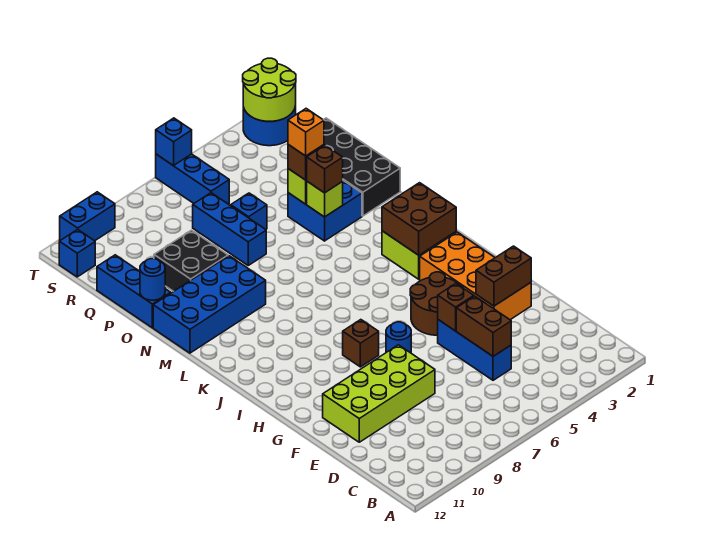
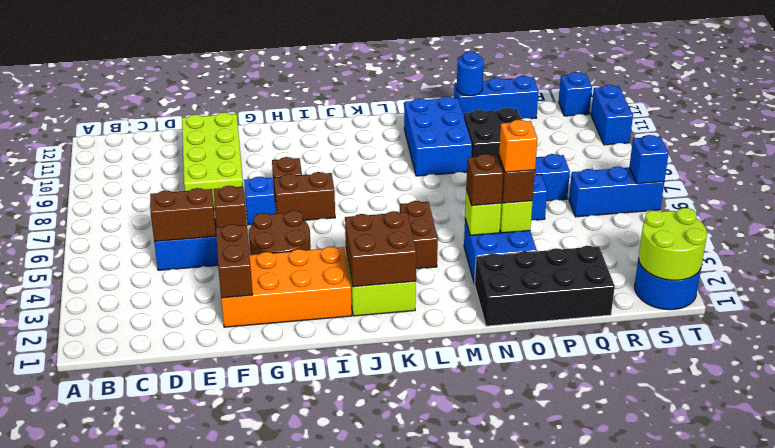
blue round brick G7 level 1 -> blue brick G7 level 1
none -> brown brick H7:I7 level 1
none -> brown brick L4:L5 level 1
blue brick M9:N12 level 1 -> blue brick M9:N11 level 1

